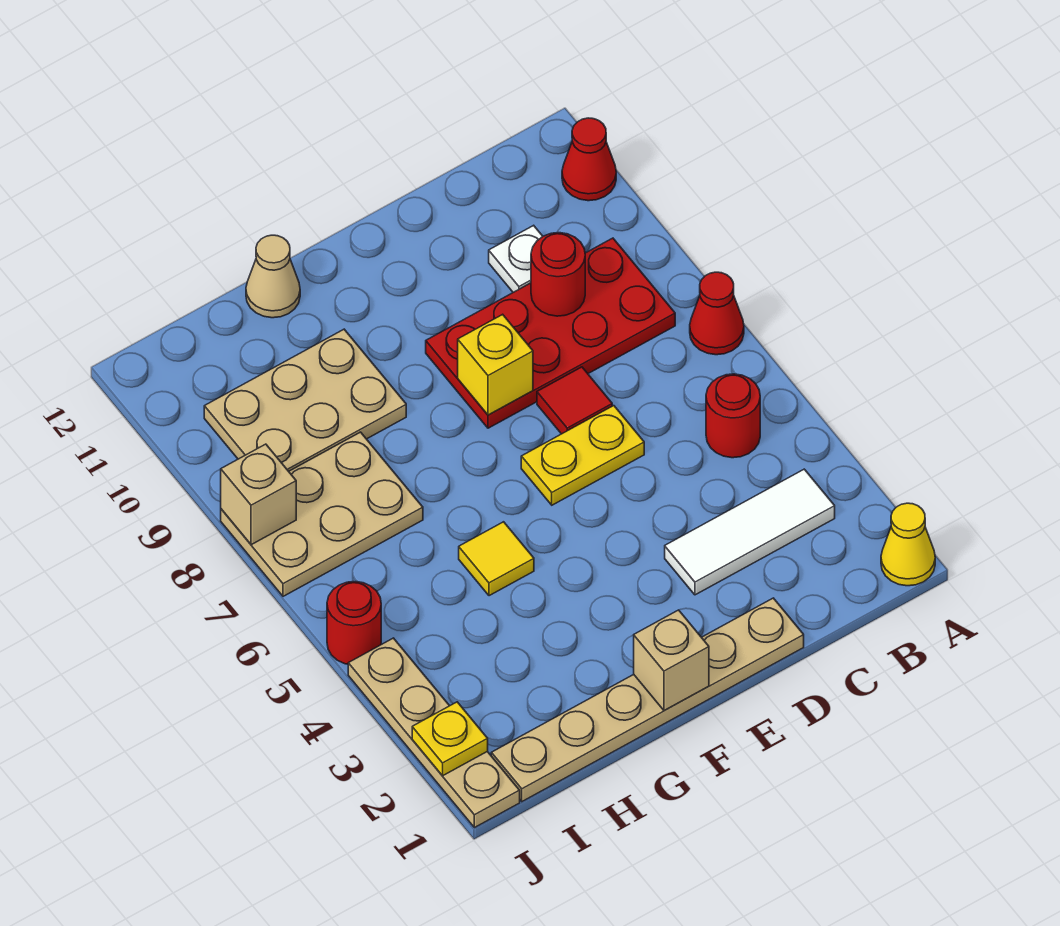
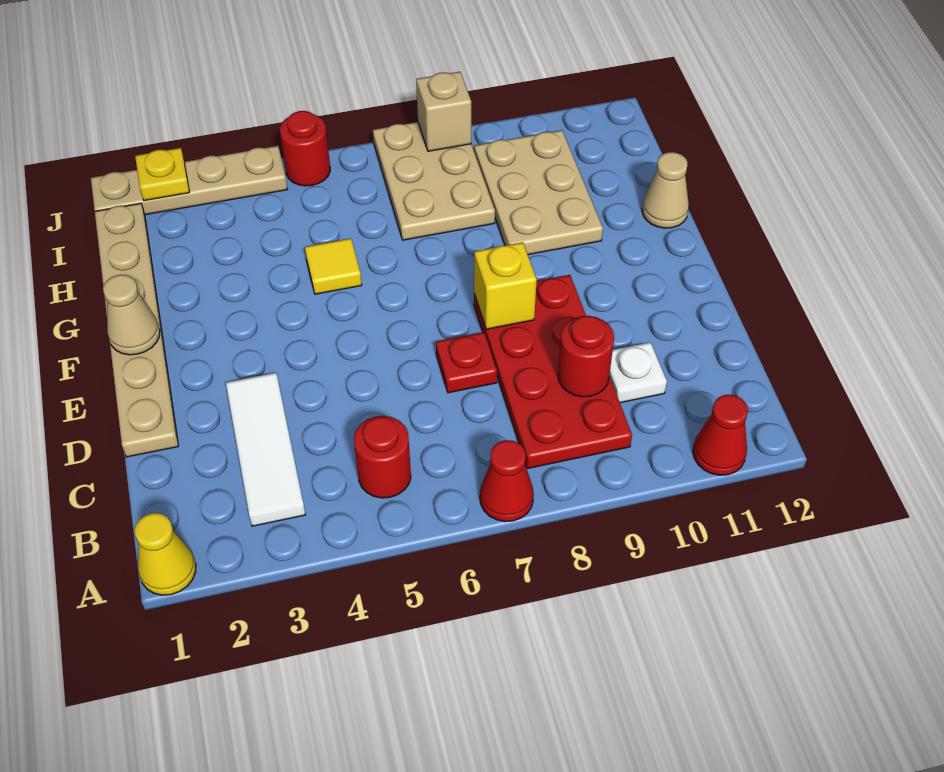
yellow plate D6:E6 level 1 -> none
red tile D7 level 1 -> red plate D7 level 1
tan brick F1 level 2 -> tan cone F1 level 2

